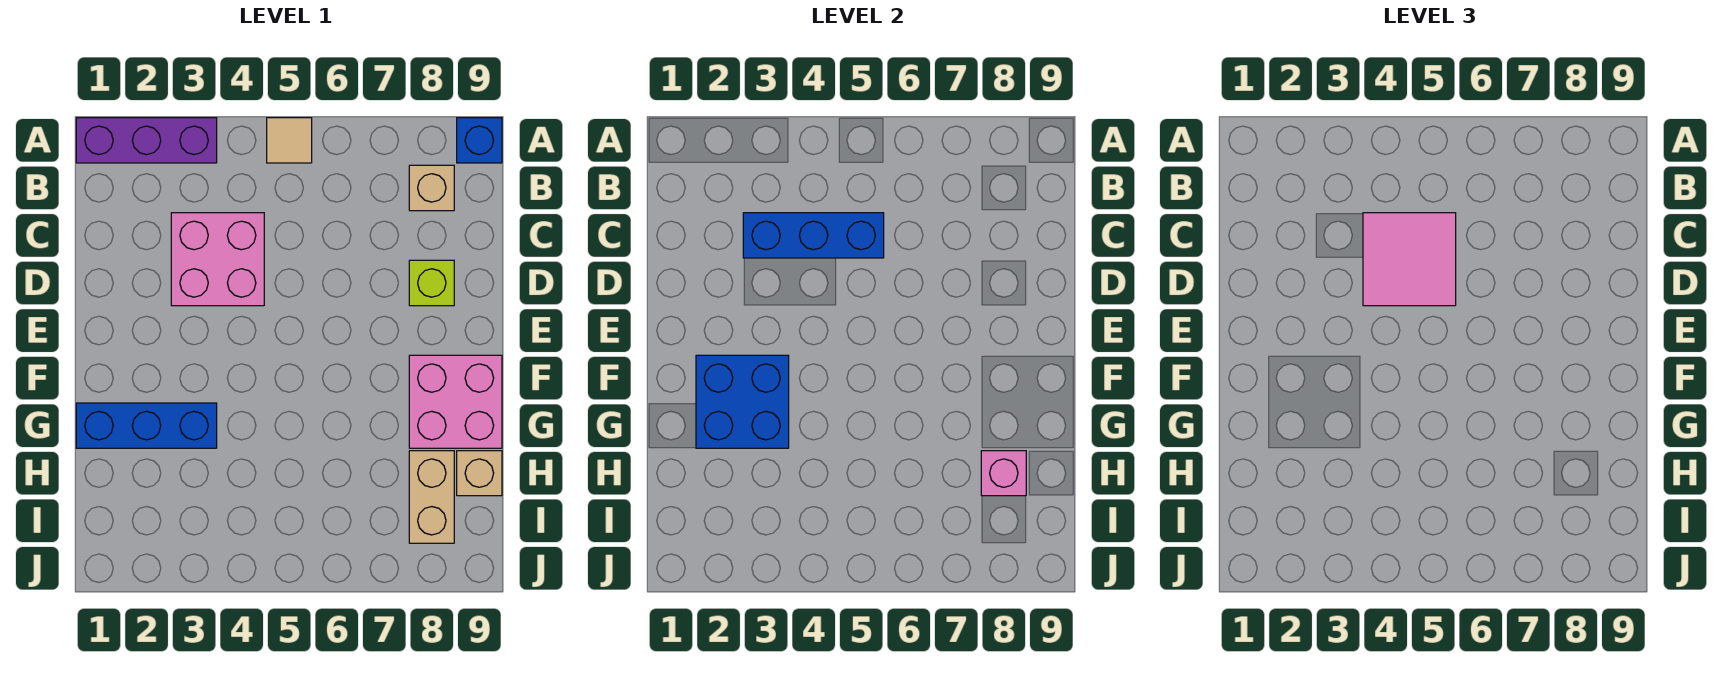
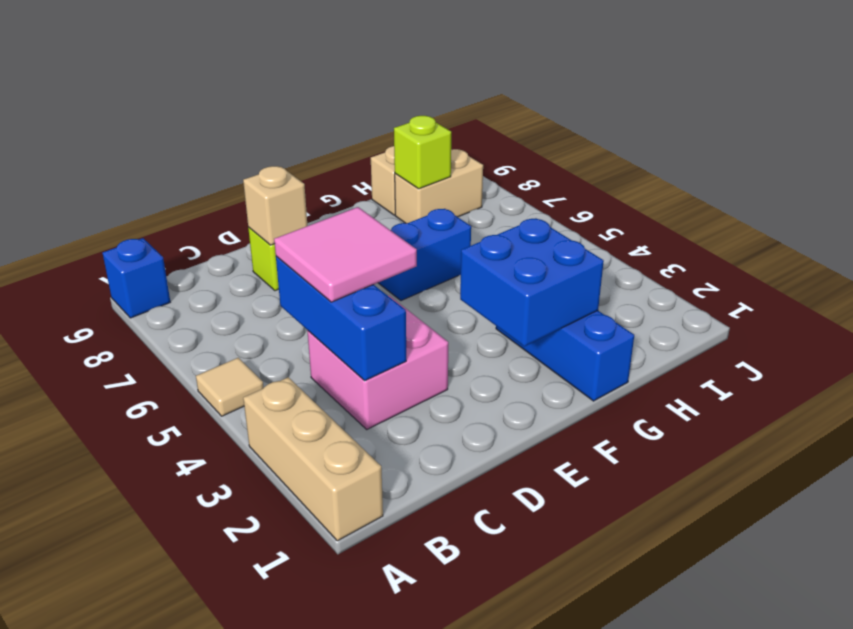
purple brick A1:A3 level 1 -> tan brick A1:A3 level 1
tan brick B8 level 1 -> tan brick D8 level 2
none -> blue brick F6:G6 level 1
pink brick F8:G9 level 1 -> none
pink brick H8 level 2 -> lime brick H8 level 2

